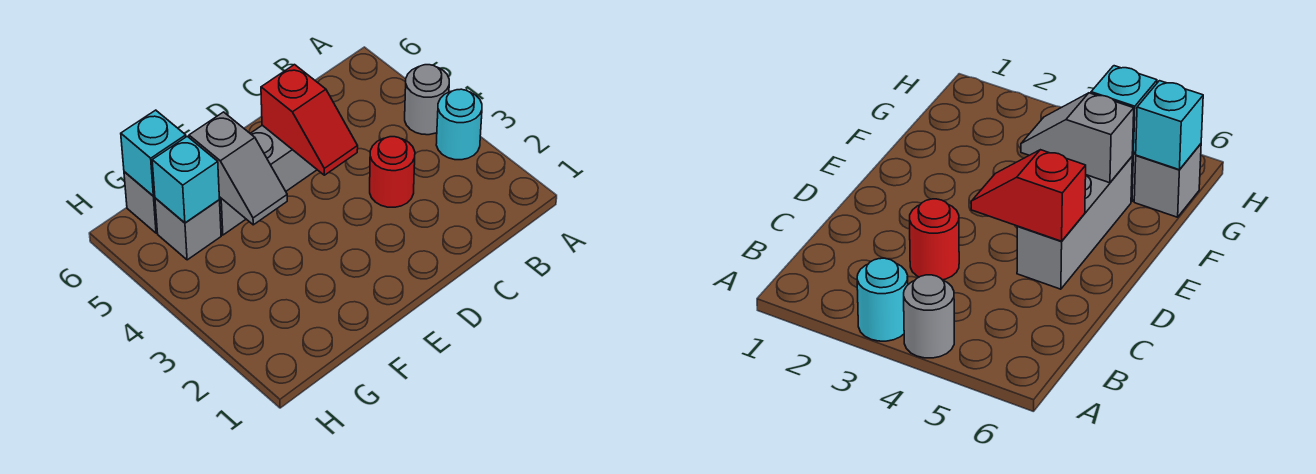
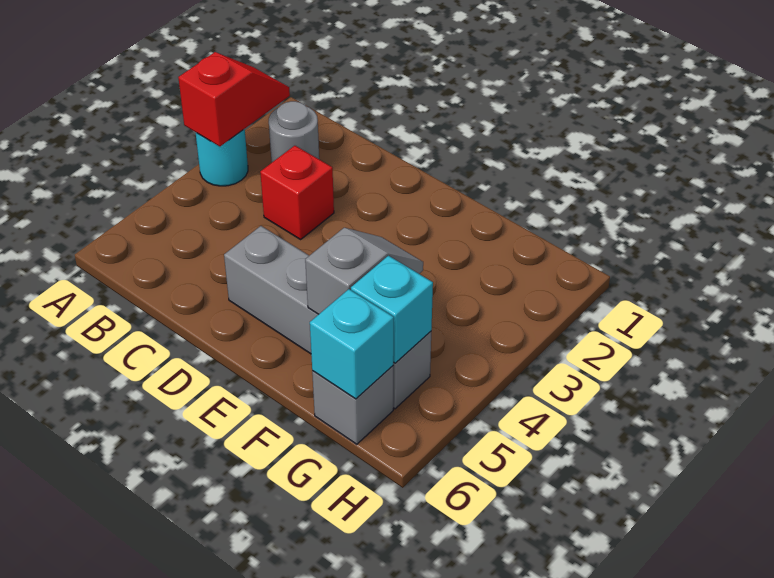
grey round brick A4 level 1 -> grey round brick B2 level 1
red round brick C3 level 1 -> red brick C3 level 1
red slope D4:D5 level 2 top 5 -> red slope A2:A3 level 2 top 3

